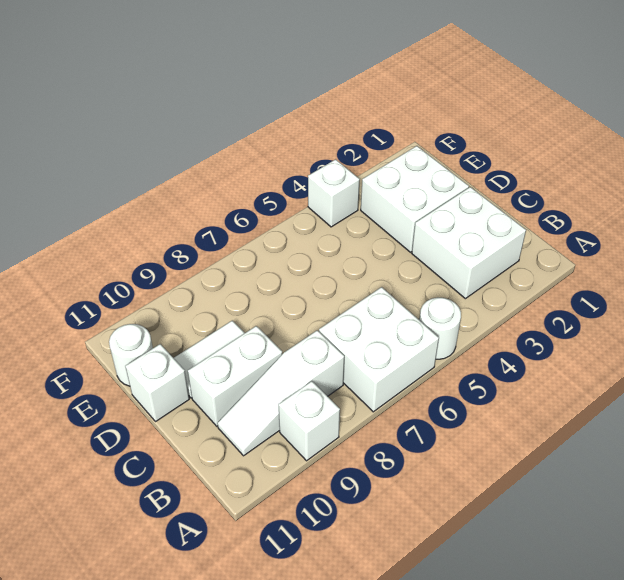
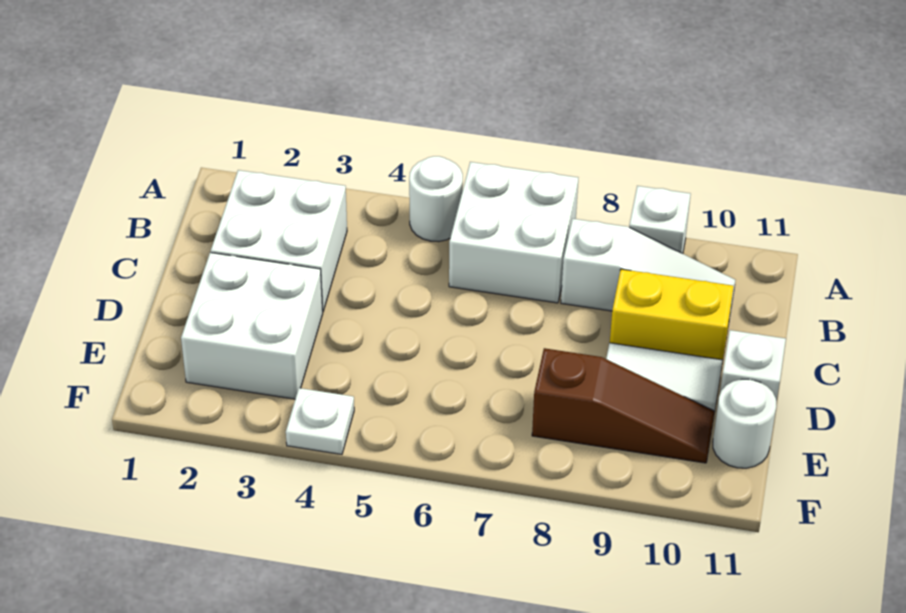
white brick C9:C10 level 1 -> yellow brick C9:C10 level 1
none -> brown slope E8:E10 level 1 top 8
white brick F4 level 1 -> white plate F4 level 1

